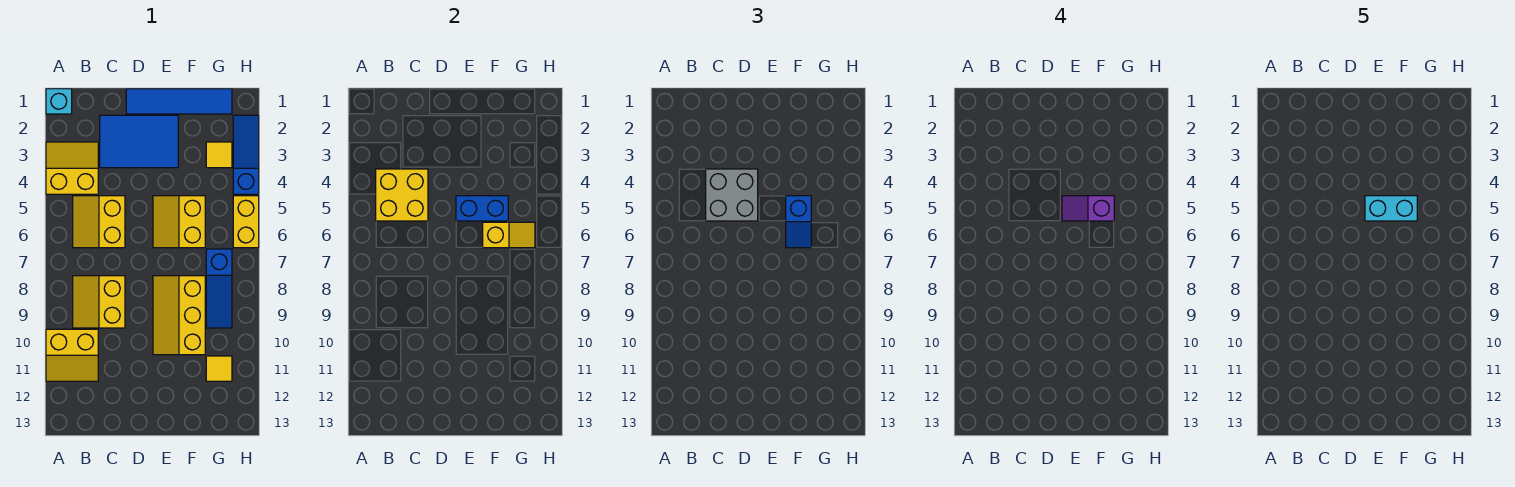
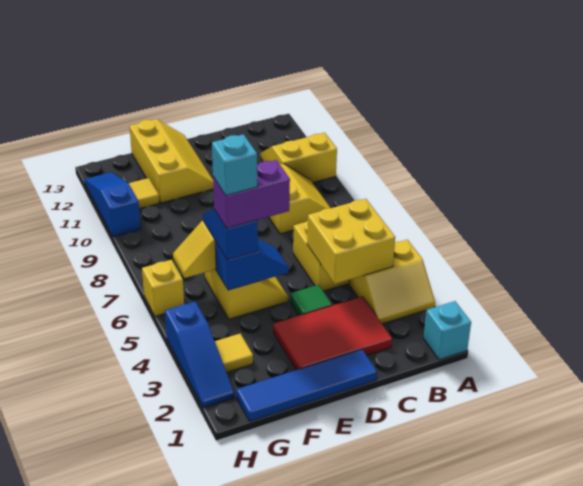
blue tile C2:E3 level 1 -> red tile C2:E3 level 1
grey brick C4:D5 level 3 -> none
none -> green tile D4 level 1
blue brick E5:F5 level 2 -> blue slope E5:F5 level 2 top F
purple slope E5:F5 level 4 top F -> purple brick E5:F5 level 4
cyan brick E5:F5 level 5 -> cyan brick F5 level 5
yellow slope E8:F10 level 1 top F -> yellow slope E11:F13 level 1 top F
blue slope G7:G9 level 1 top 7 -> blue slope H10:H12 level 1 top 10
yellow brick H5:H6 level 1 -> yellow brick H6 level 1

